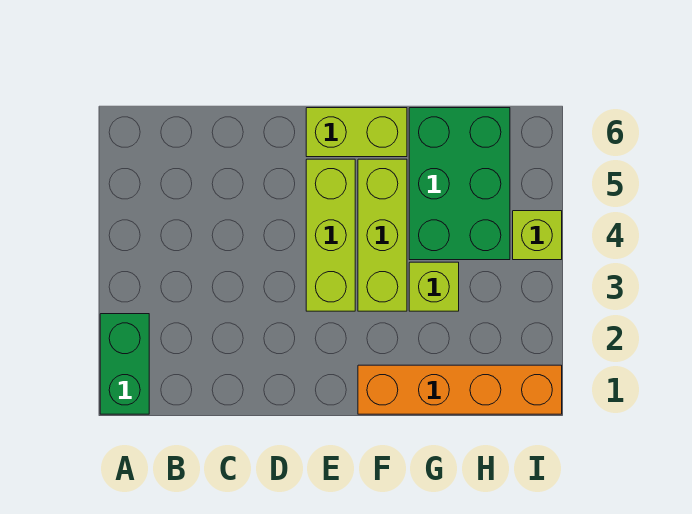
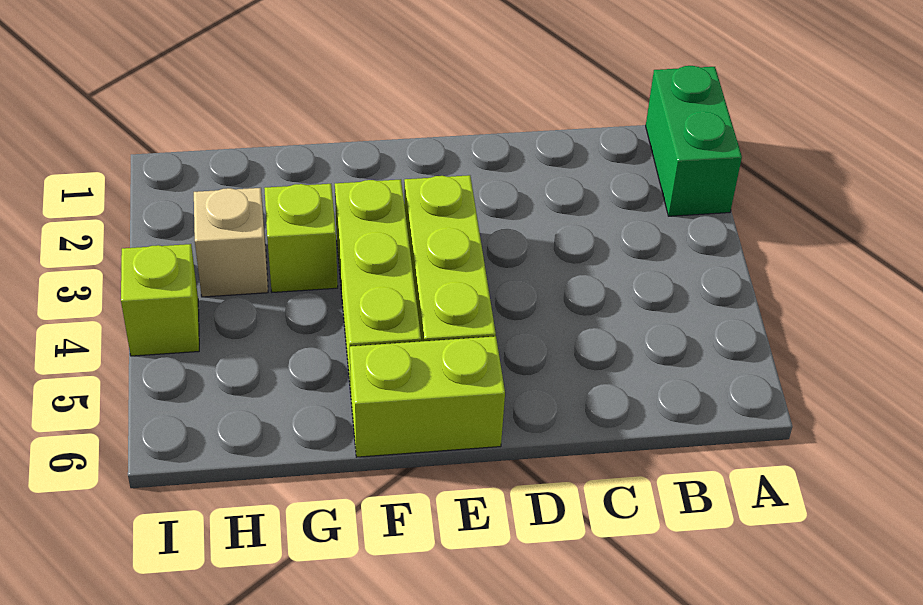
orange brick F1:I1 level 1 -> none
green brick G4:H6 level 1 -> none
none -> tan brick H3 level 1

